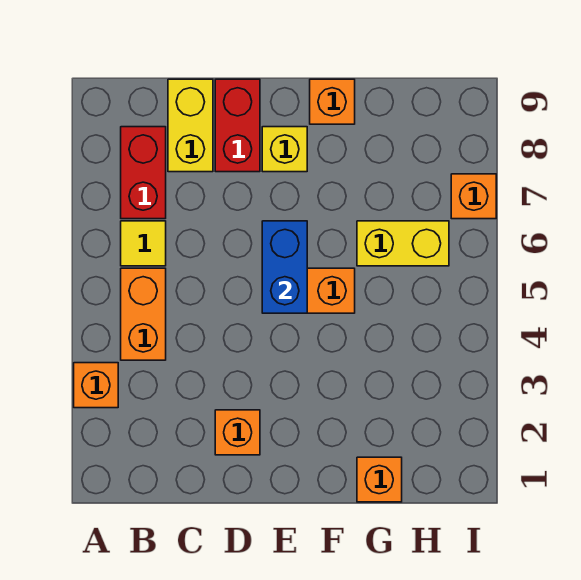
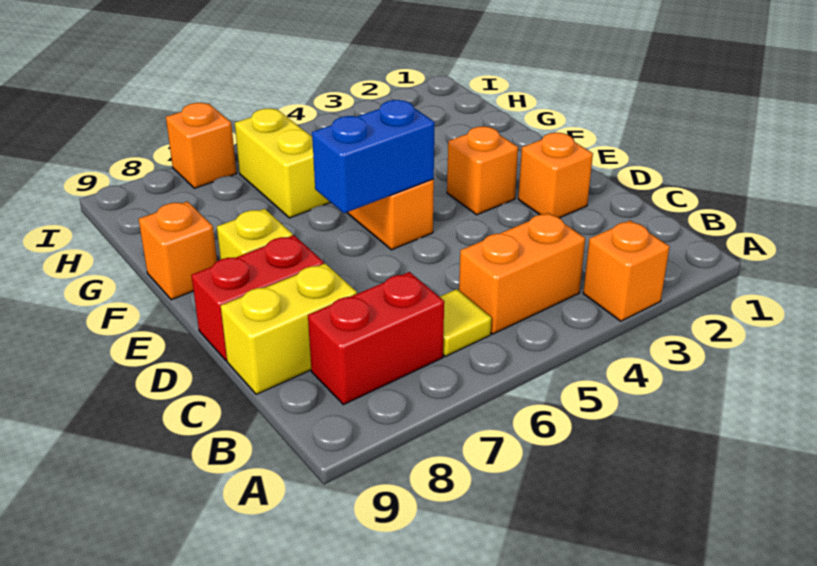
orange brick G1 level 1 -> orange brick E3 level 1

